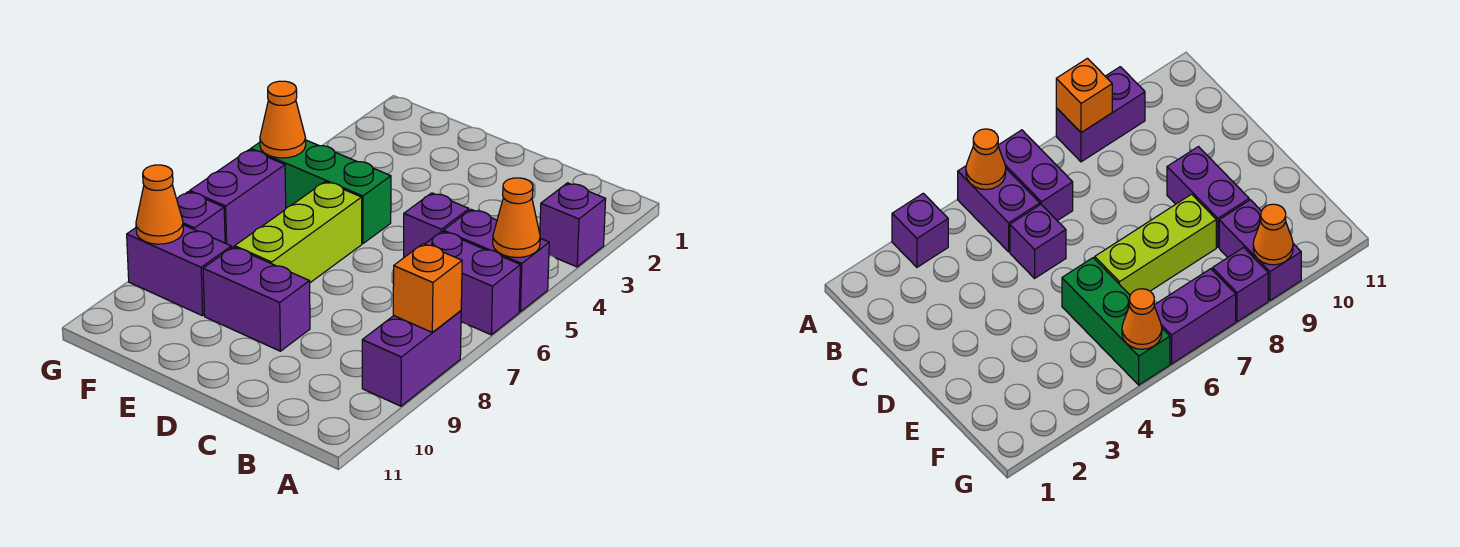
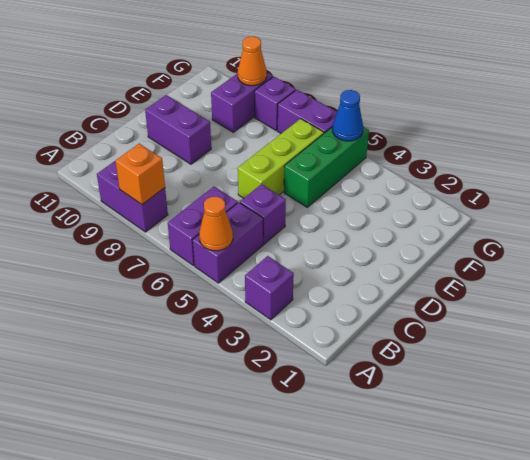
purple brick D9:E9 level 1 -> purple brick D9:D10 level 1
lime brick E6:E8 level 1 -> lime brick D6:F6 level 1
orange cone G5 level 2 -> blue cone G5 level 2

